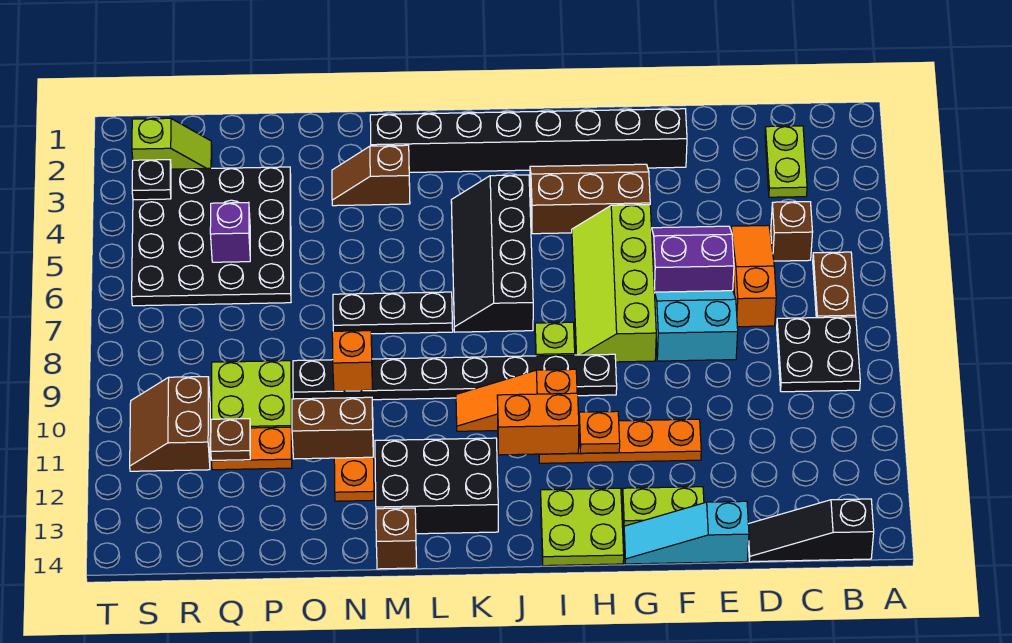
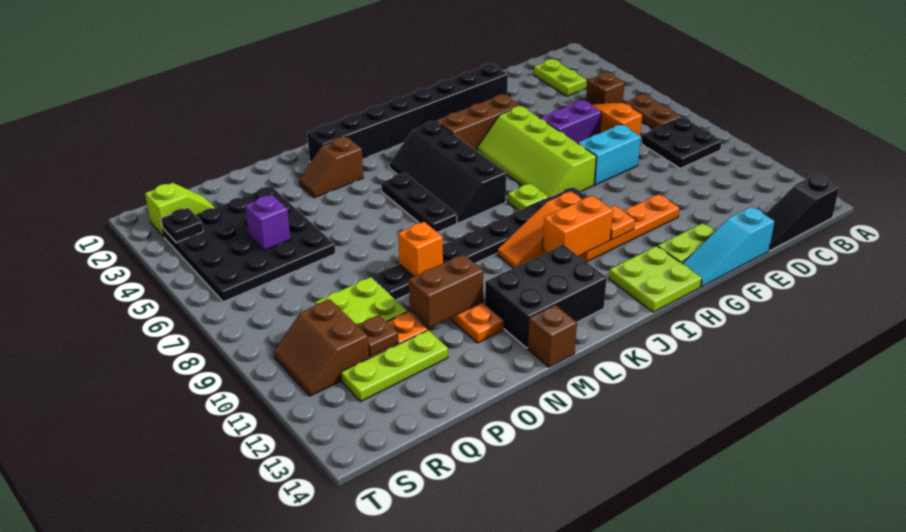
black plate L7:N7 level 1 -> black plate L5:L7 level 1
none -> lime plate P12:R12 level 1

